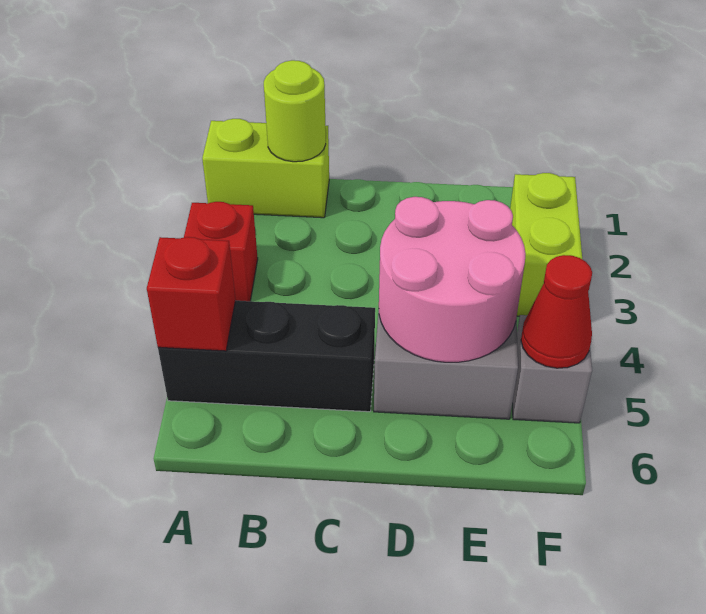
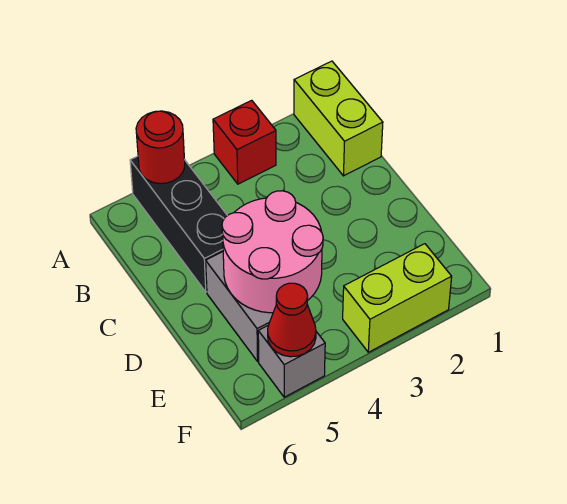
red brick A5 level 2 -> red round brick A5 level 2
lime round brick B1 level 2 -> none

